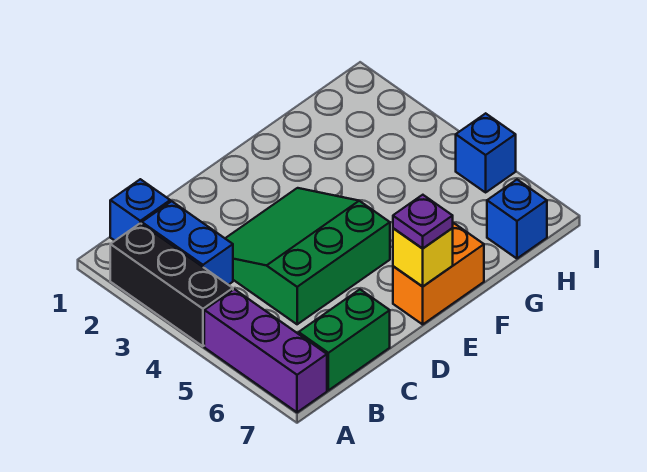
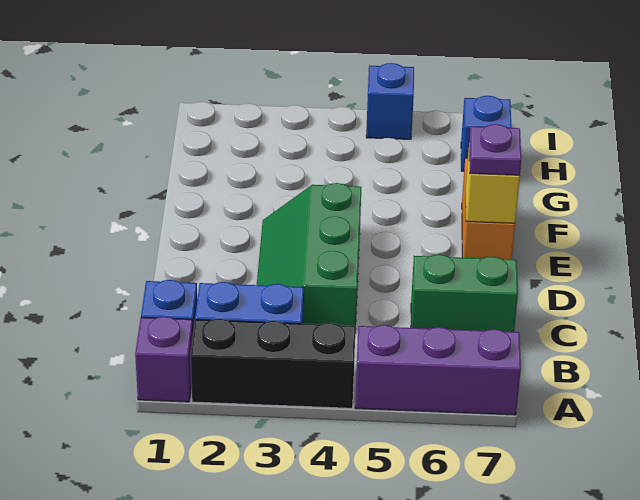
none -> purple brick A1 level 1
green brick B7:C7 level 1 -> green brick C6:C7 level 1
green slope C3:E5 level 1 top 5 -> green slope C3:E4 level 1 top 4

